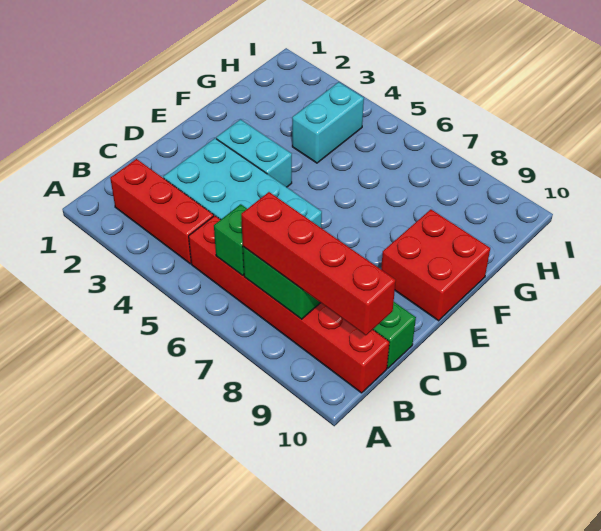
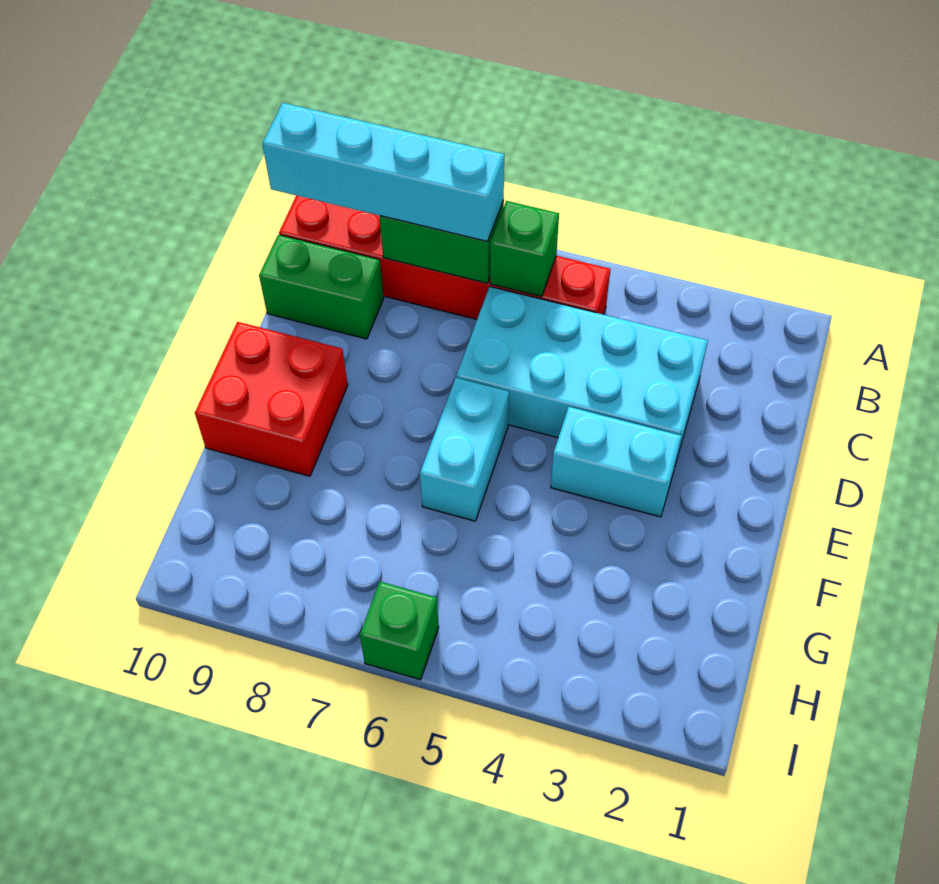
red brick B2:B4 level 1 -> none
red brick B7:B10 level 3 -> cyan brick B7:B10 level 3
cyan brick G4:H4 level 1 -> cyan brick E6:F6 level 1
none -> green brick I6 level 1

